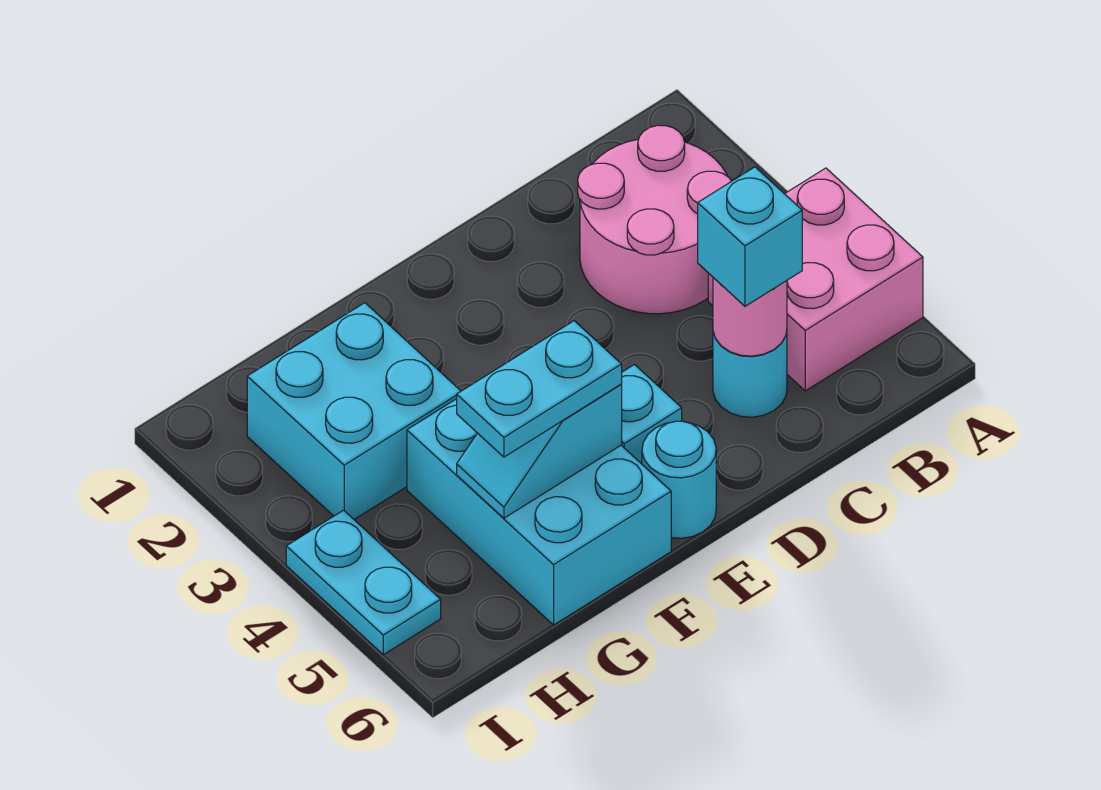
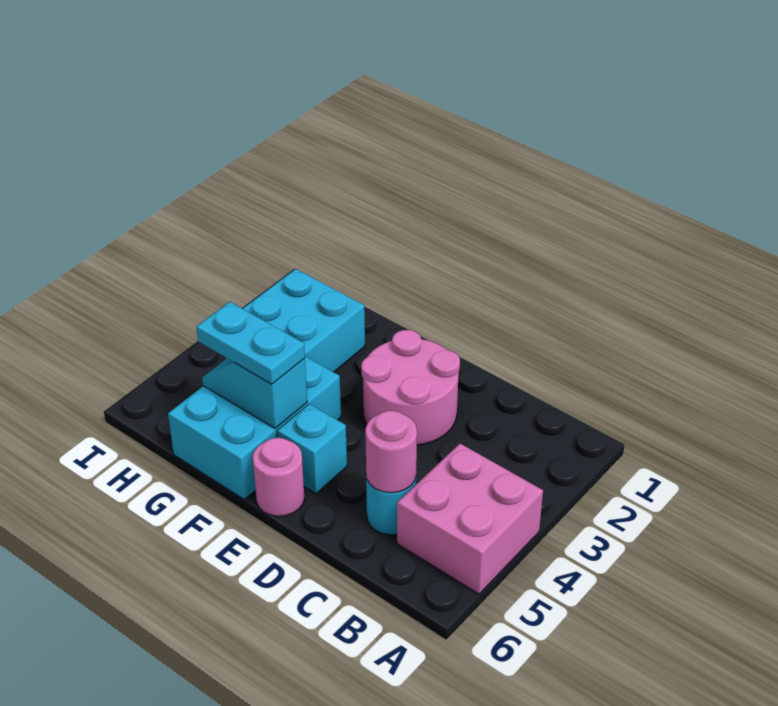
pink round brick B2:C3 level 1 -> pink round brick D2:E3 level 1
cyan brick C5 level 3 -> none
cyan round brick E6 level 1 -> pink round brick E6 level 1
cyan plate I4:I5 level 1 -> none

